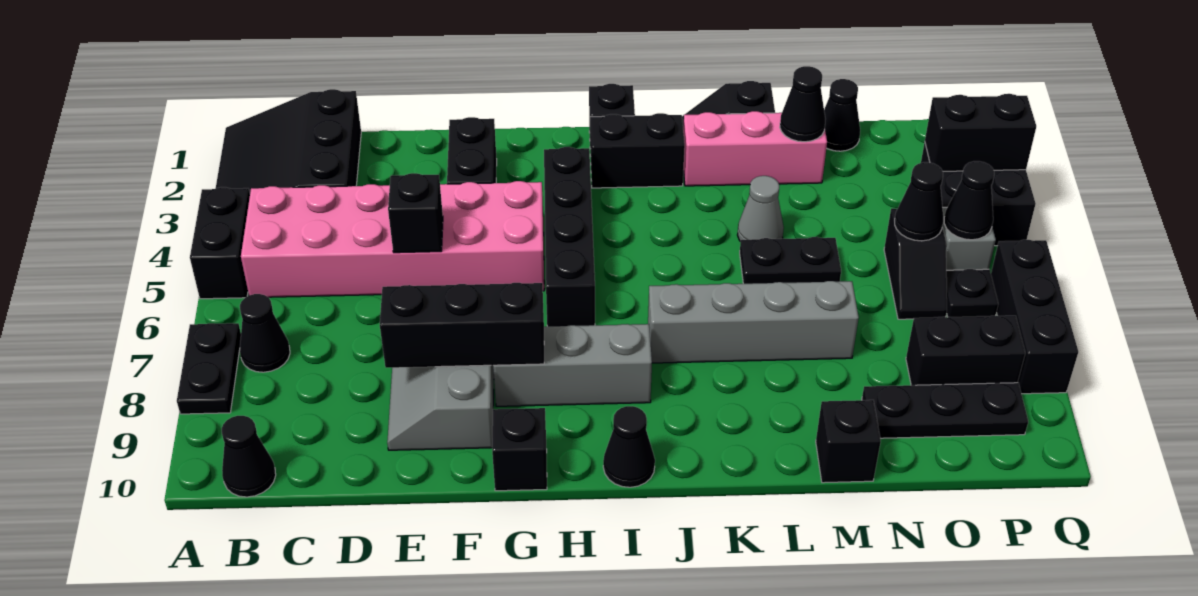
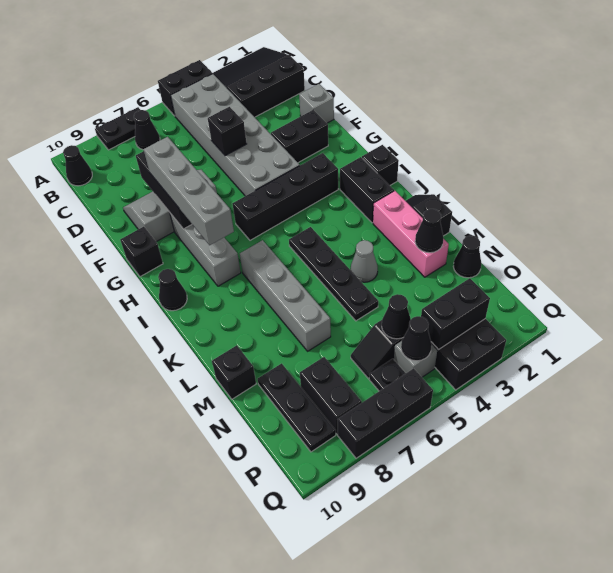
pink brick B4:G5 level 1 -> grey brick B4:G5 level 1
none -> grey brick E1 level 1
none -> grey brick F8:I8 level 3
black plate L5:M5 level 1 -> black plate J5:M5 level 1
black brick P3:Q3 level 2 -> black brick P3:P4 level 2

